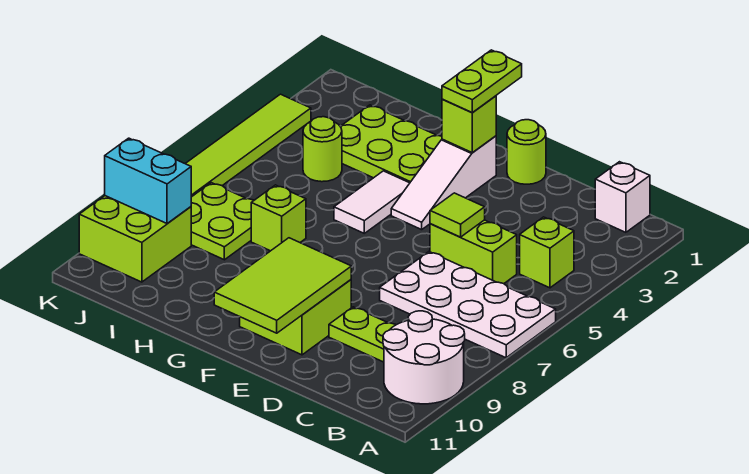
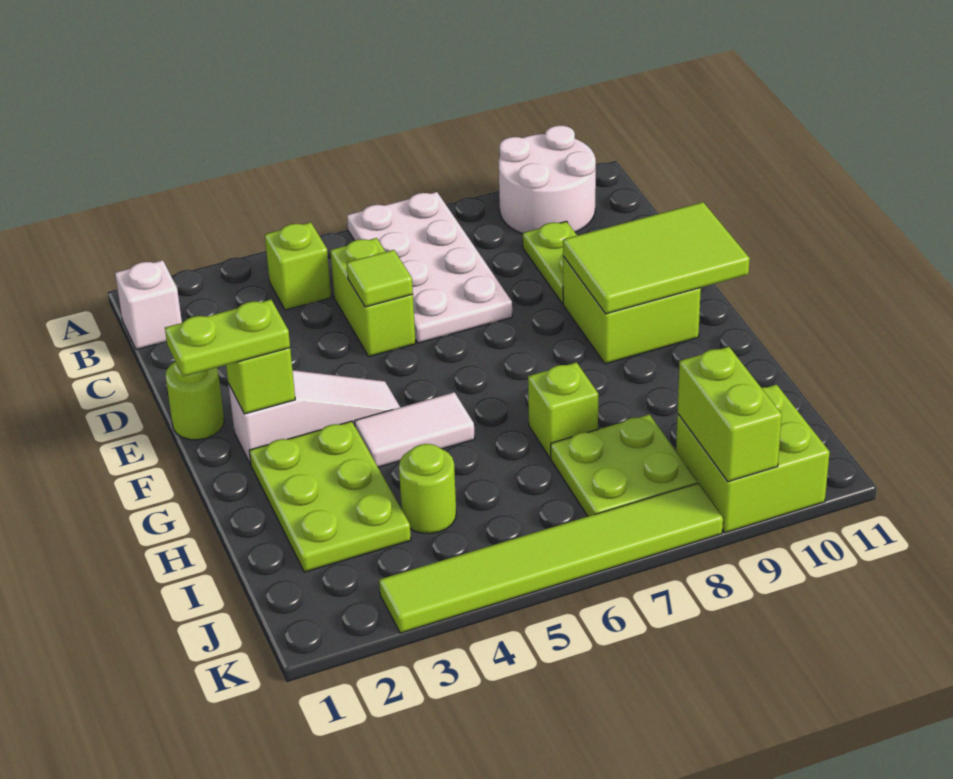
cyan brick J9:K9 level 2 -> lime brick J9:K9 level 2

